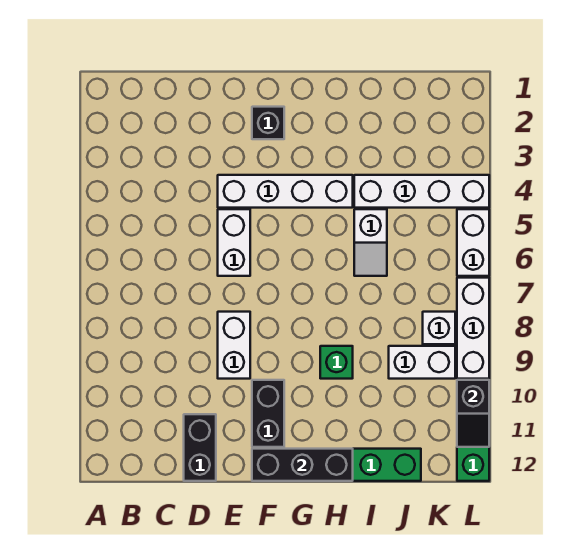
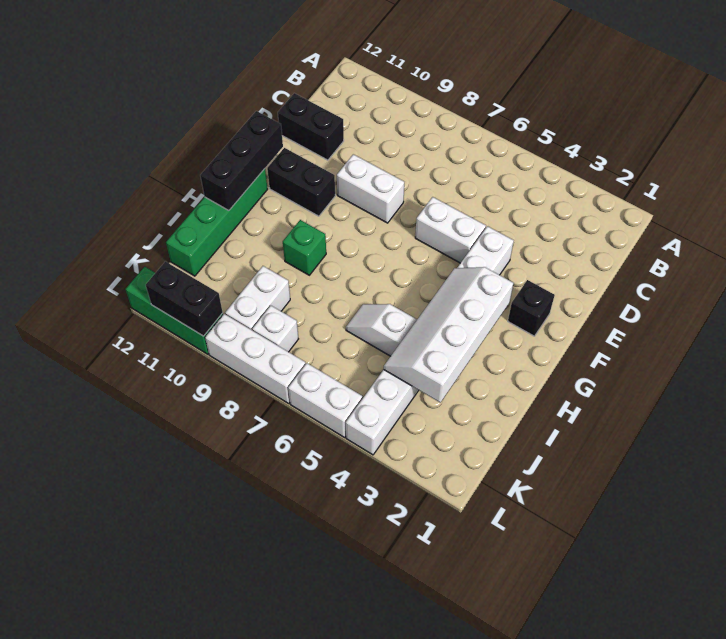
none -> white slope G3:J4 level 2 top 3
black slope L10:L11 level 2 top 10 -> black brick L10:L11 level 2

